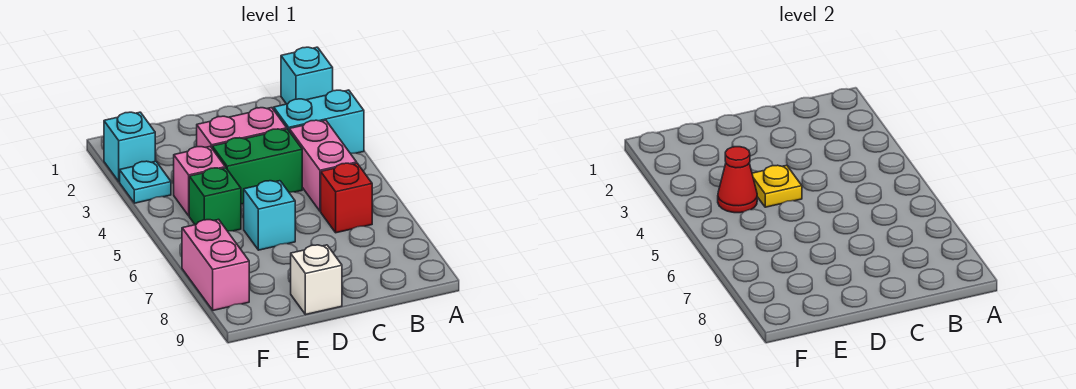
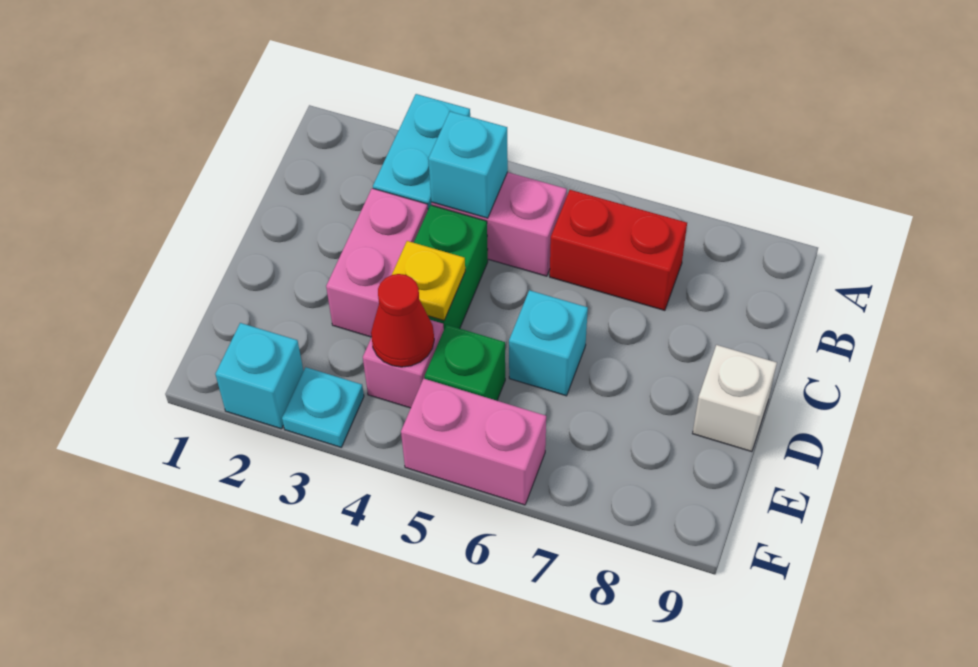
cyan brick A1 level 1 -> cyan brick B4 level 2
red brick B6 level 1 -> red brick B6:B7 level 1
pink brick F7:F8 level 1 -> pink brick F5:F6 level 1

